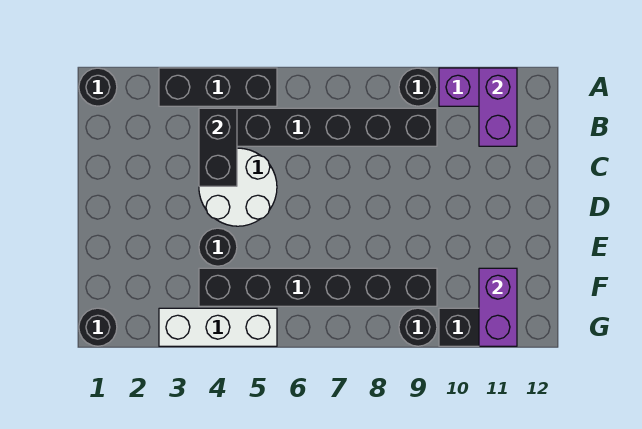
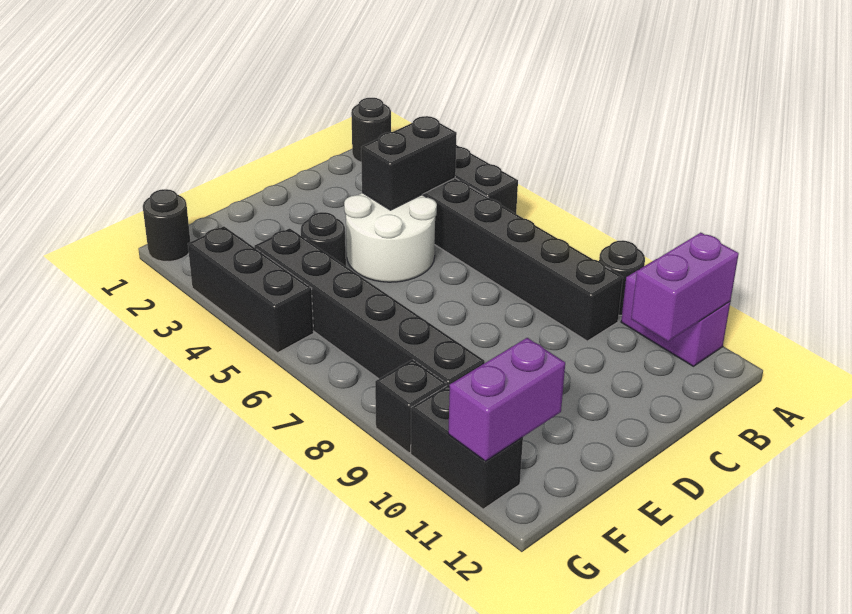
white brick G3:G5 level 1 -> black brick G3:G5 level 1
black round brick G9 level 1 -> black brick G9 level 1

